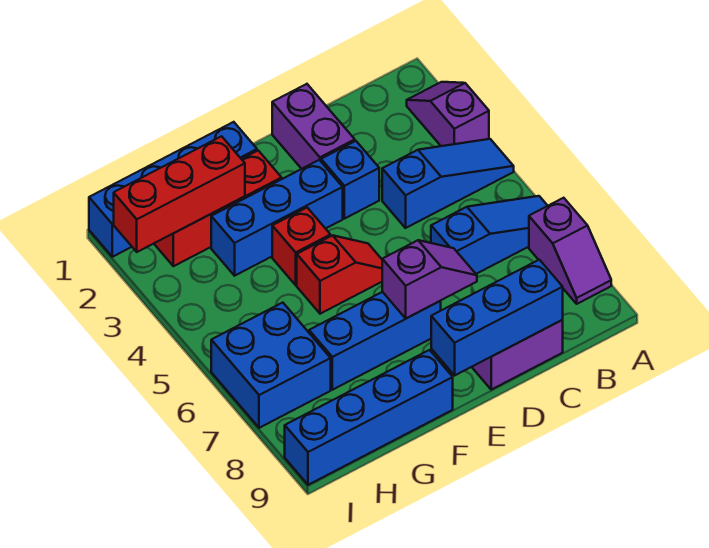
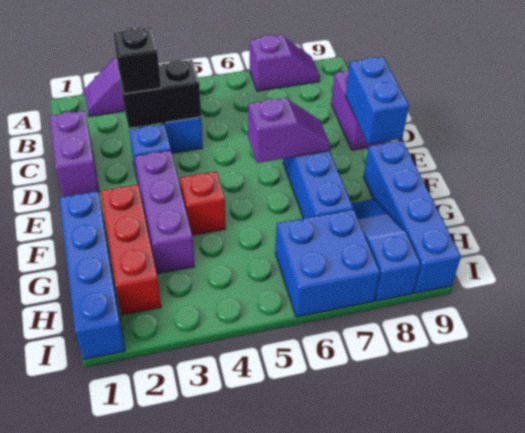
blue slope A6:C6 level 1 top C -> blue slope G8:I8 level 1 top I
none -> black brick C3:C4 level 2
none -> black brick C3 level 3
blue brick C9:E9 level 2 -> blue brick D9:E9 level 2
purple brick D1:D2 level 1 -> purple brick C1:D1 level 1
purple slope D7:E7 level 2 top E -> purple slope E6:E7 level 2 top 6
blue brick E3:G3 level 1 -> purple brick E3:G3 level 1
red slope E5:F5 level 1 top F -> none
red brick G2:I2 level 2 -> none

